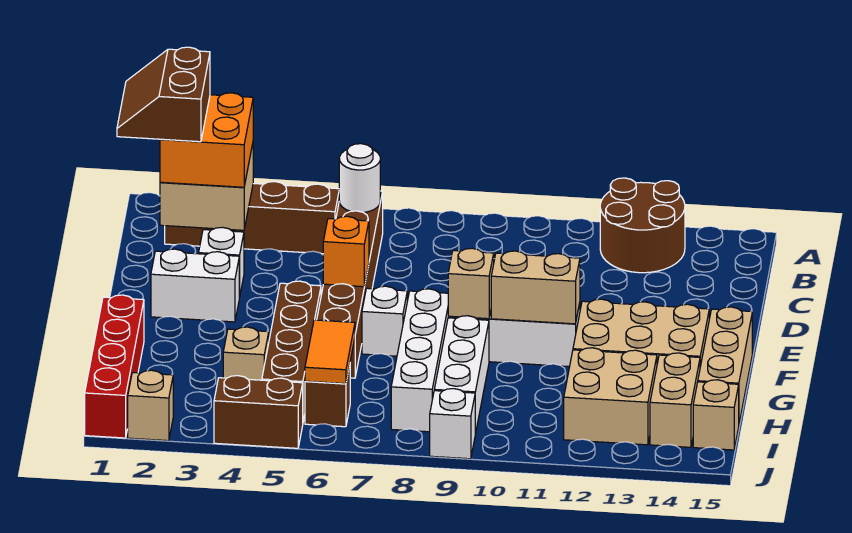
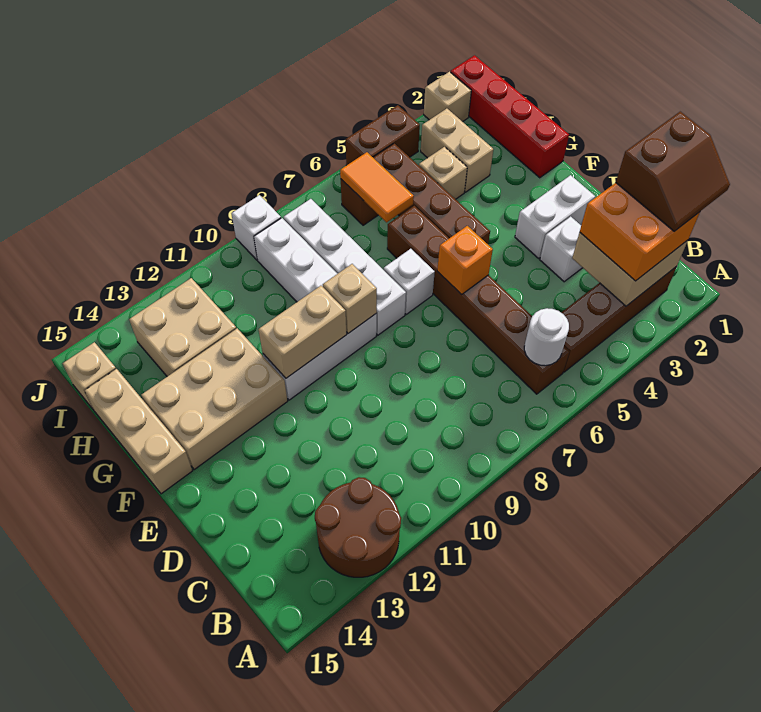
brown slope B1:C2 level 4 top 2 -> brown slope B1:C2 level 4 top C
tan brick H14:I14 level 1 -> tan brick H3:I3 level 1

